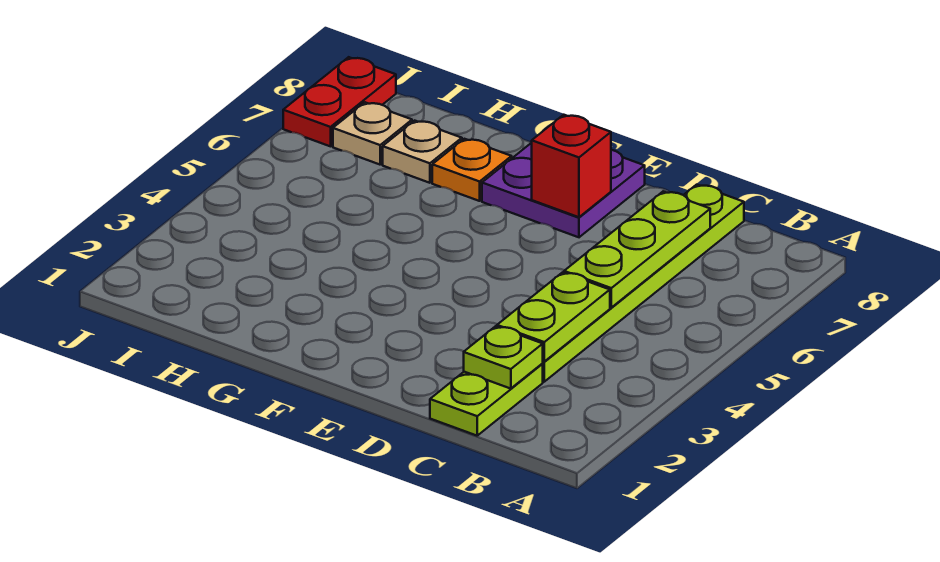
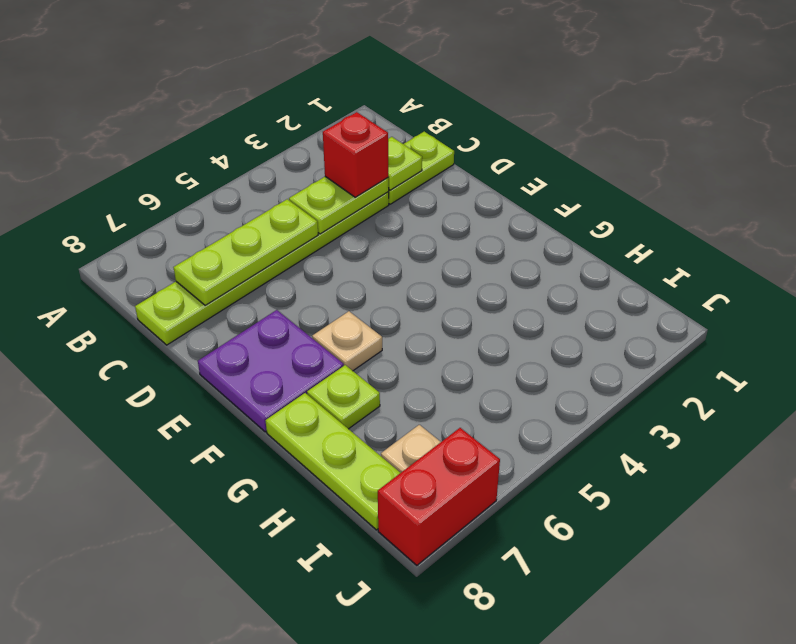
red brick E7 level 2 -> red brick C3 level 3
orange plate G7 level 1 -> lime plate G7 level 1
none -> lime plate G8:I8 level 1
tan plate H7 level 1 -> tan plate F6 level 1
red plate J7:J8 level 1 -> red brick J7:J8 level 1

